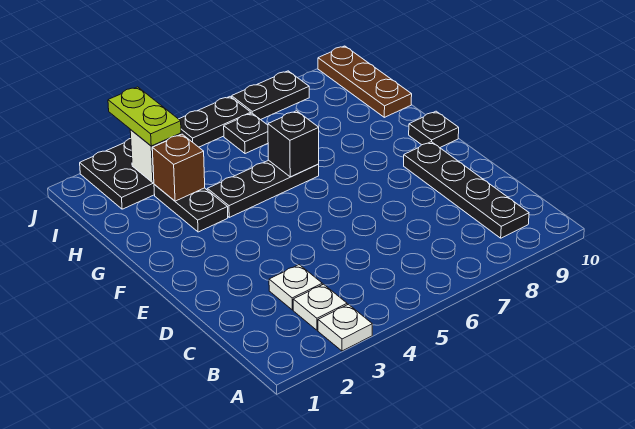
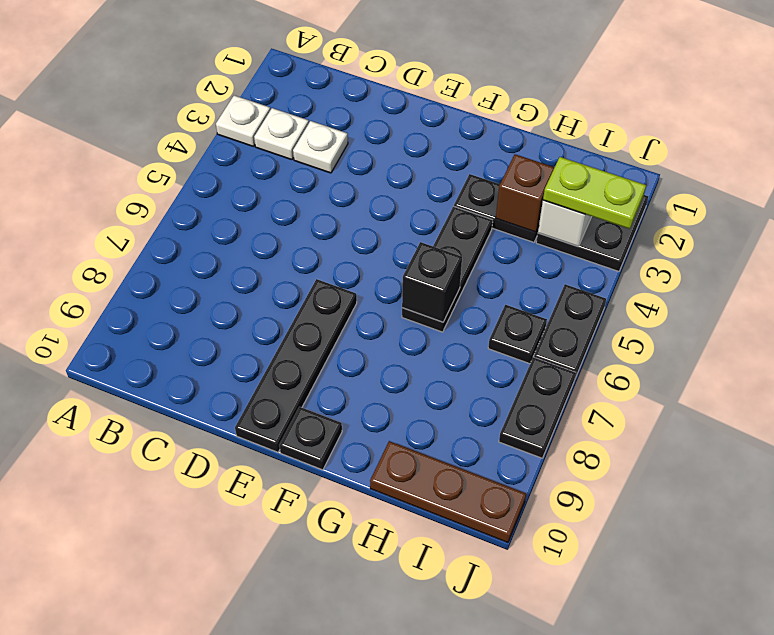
black plate B9:E9 level 1 -> black plate E7:E10 level 1

